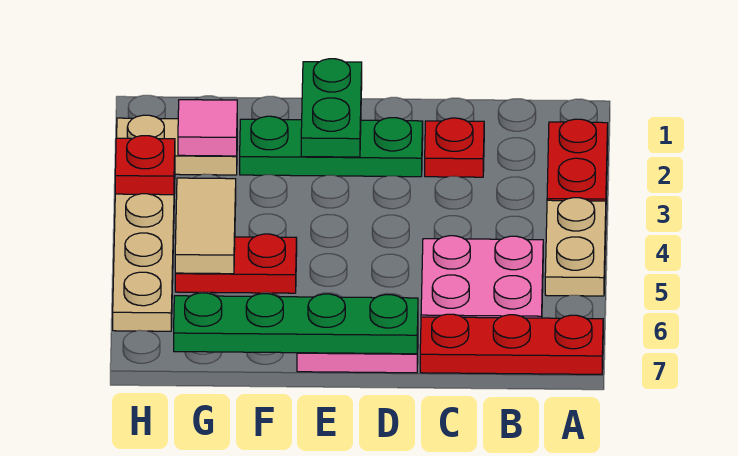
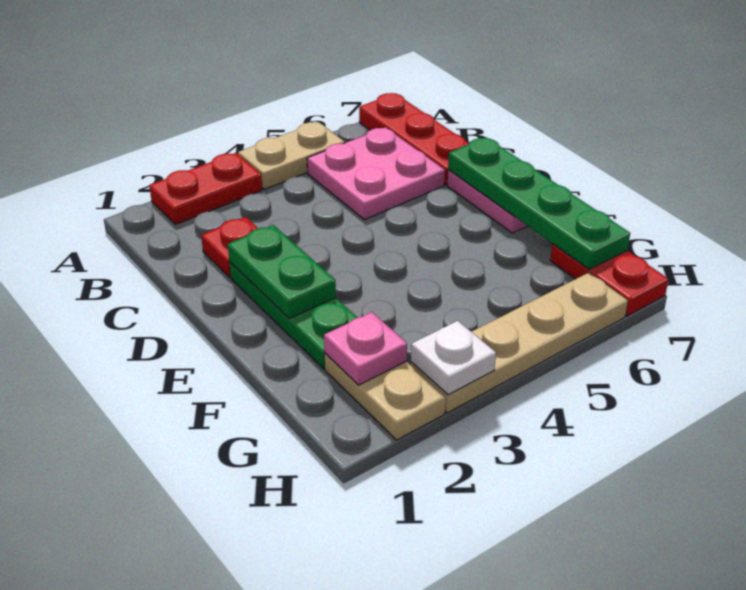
green plate E1:E2 level 2 -> green plate D2:E2 level 2
red plate F5:G5 level 1 -> red plate G7:H7 level 1
pink tile G2 level 2 -> pink plate G2 level 2
tan tile G4:G5 level 2 -> none
red plate H3 level 2 -> white plate H3 level 2

